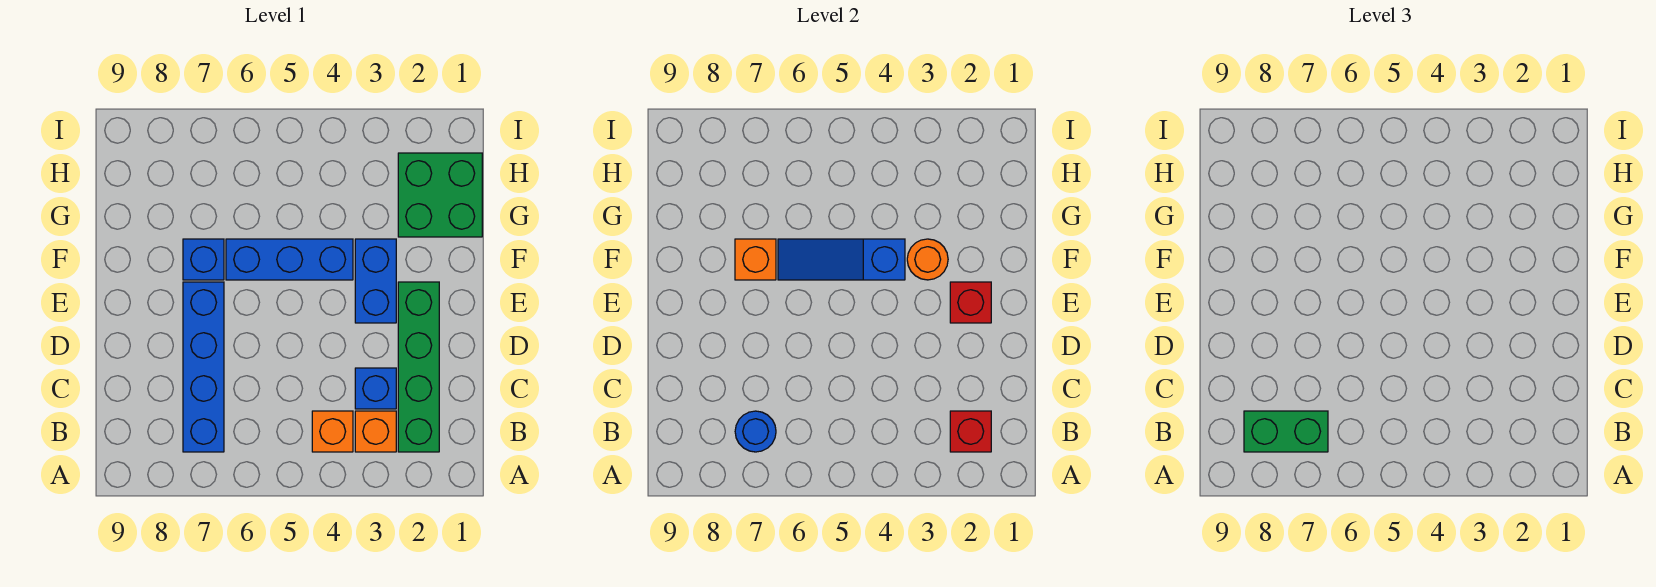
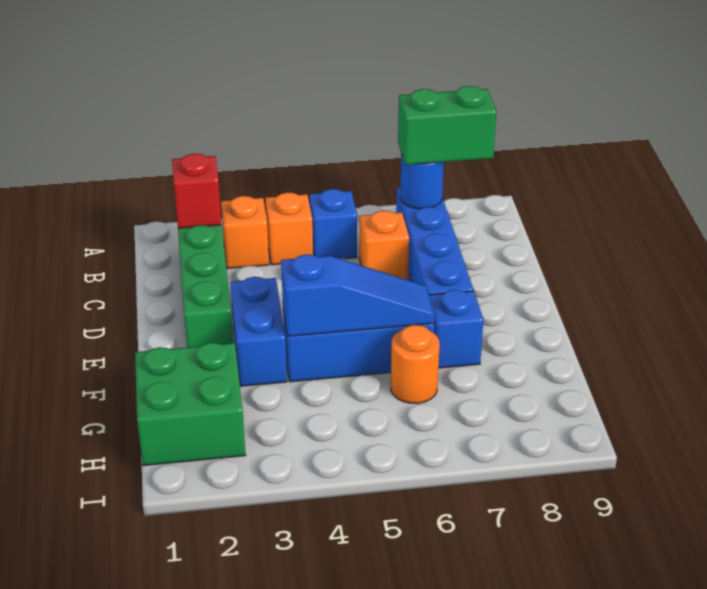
blue brick C3 level 1 -> blue brick B5 level 1
red brick E2 level 2 -> none
orange round brick F3 level 2 -> orange round brick G6 level 1
orange brick F7 level 2 -> orange brick C6 level 1

